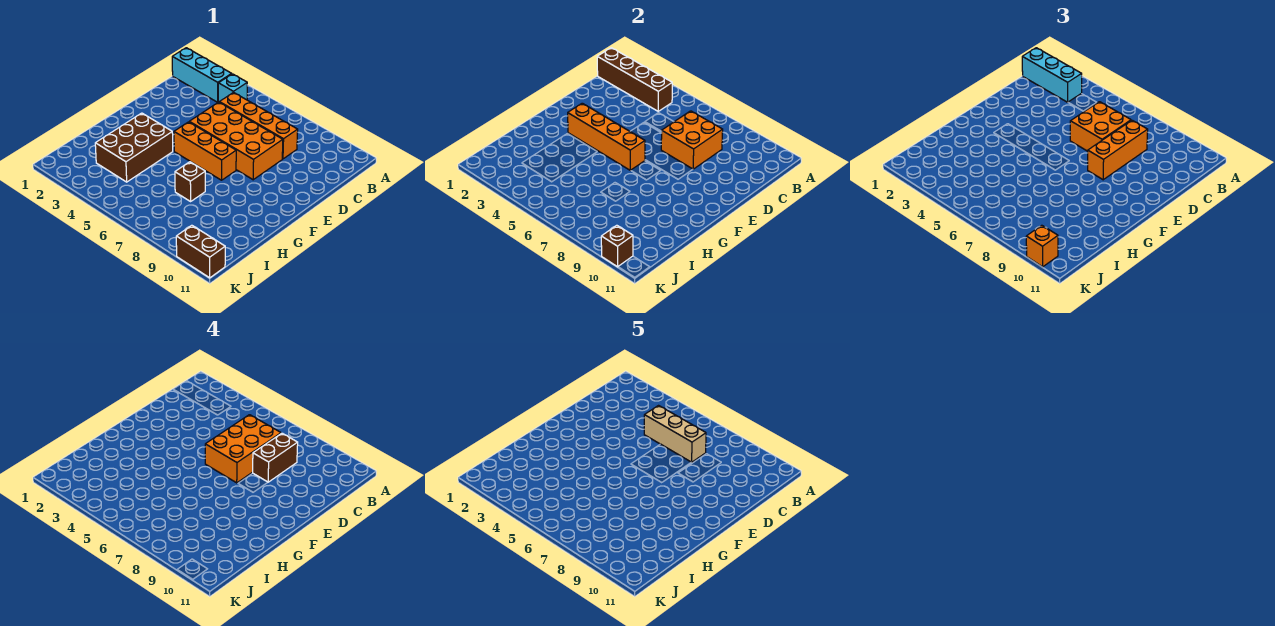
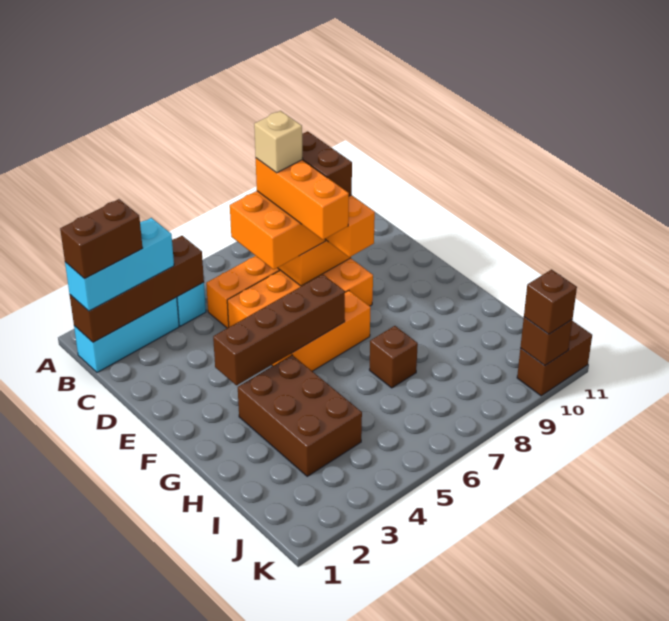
none -> brown brick B1:B2 level 4
tan brick C5:C7 level 5 -> tan brick C7 level 5
orange brick C6:E7 level 4 -> orange brick C7:E7 level 4
orange brick F3:F6 level 2 -> brown brick F3:F6 level 2
orange brick K10 level 3 -> brown brick K10 level 3

